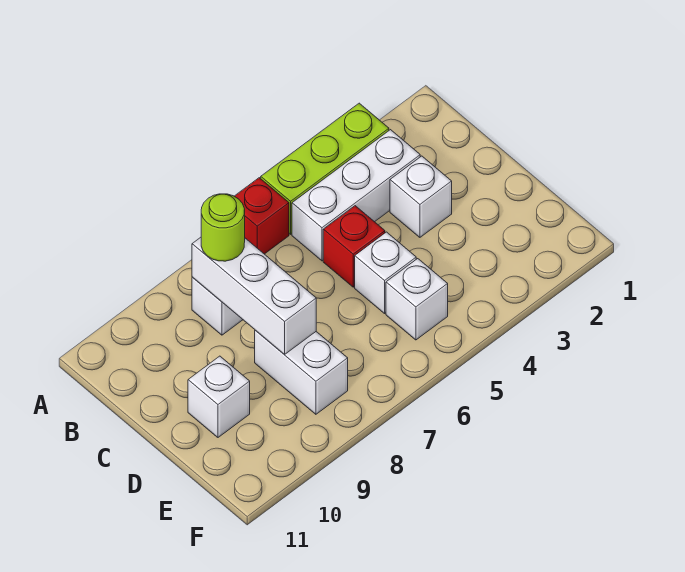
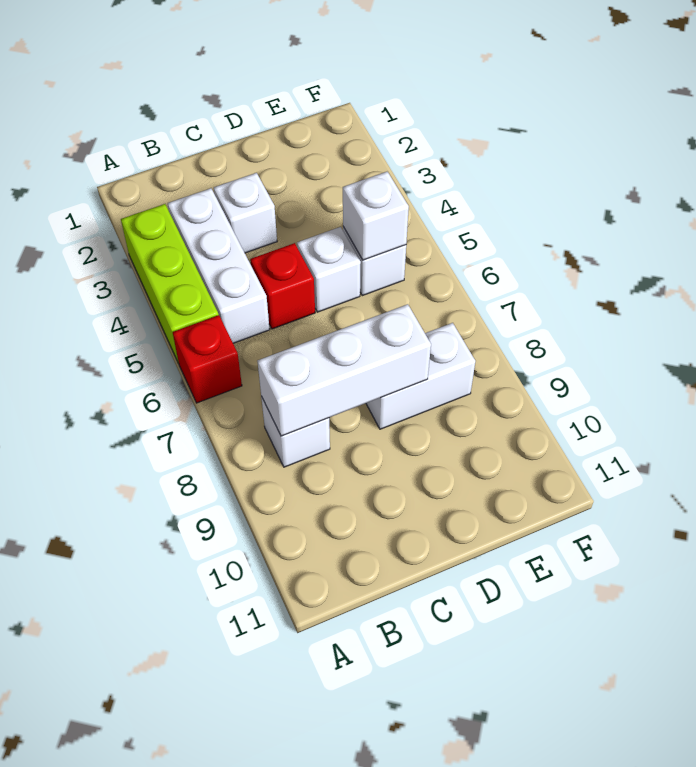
lime round brick B8 level 3 -> none
white brick D10 level 1 -> white brick E5 level 2

